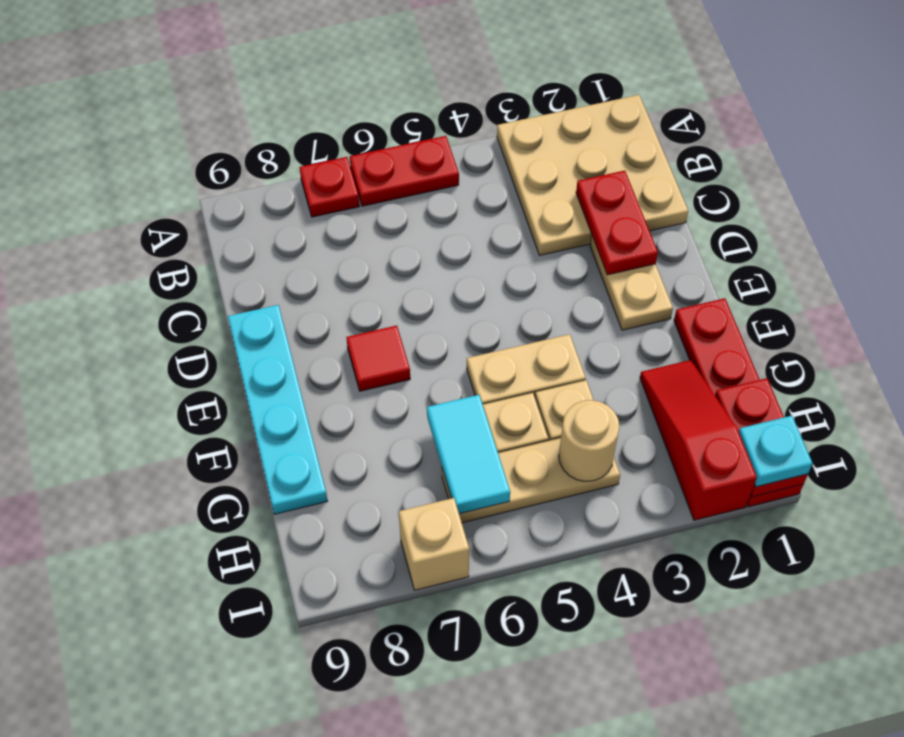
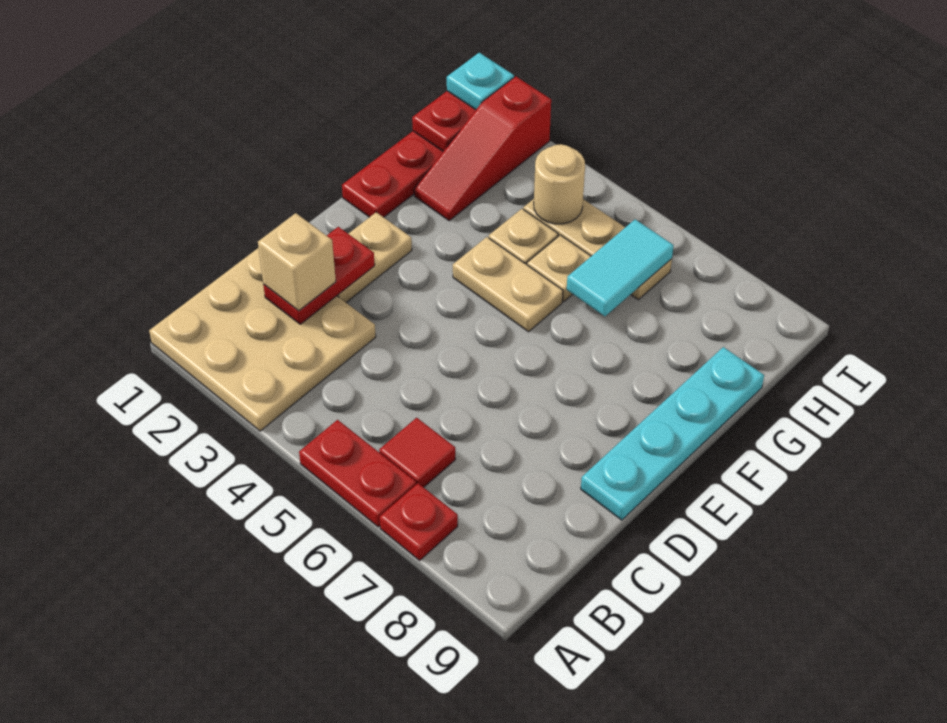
red tile E7 level 1 -> red tile B6 level 1
tan brick I7 level 1 -> tan brick C2 level 3

